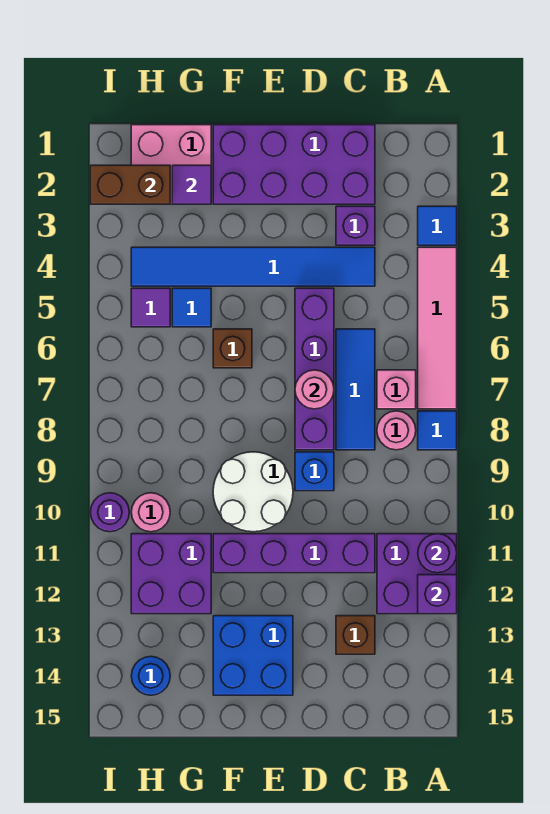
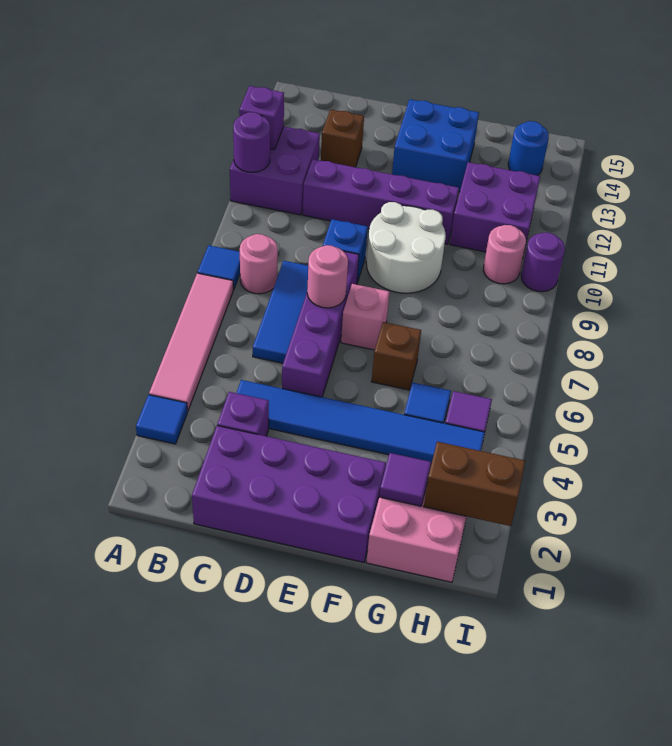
pink brick B7 level 1 -> pink brick E7 level 1

